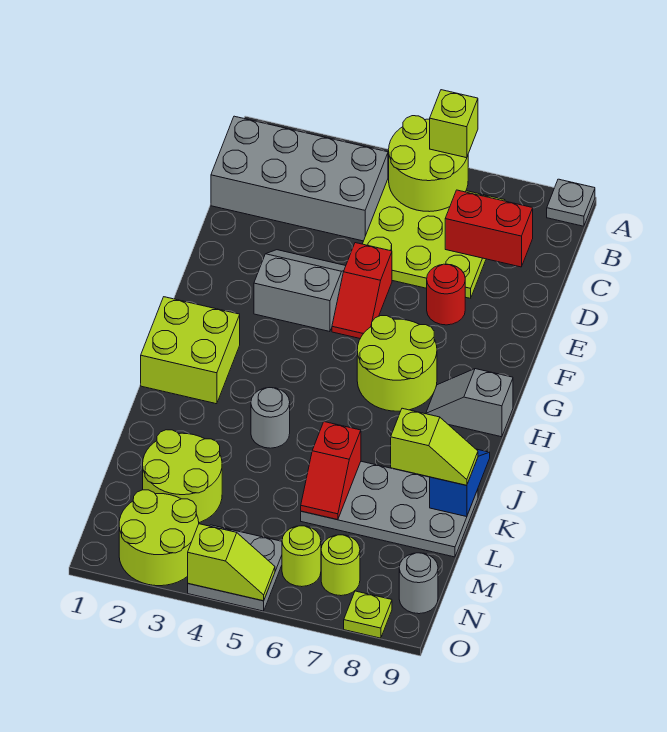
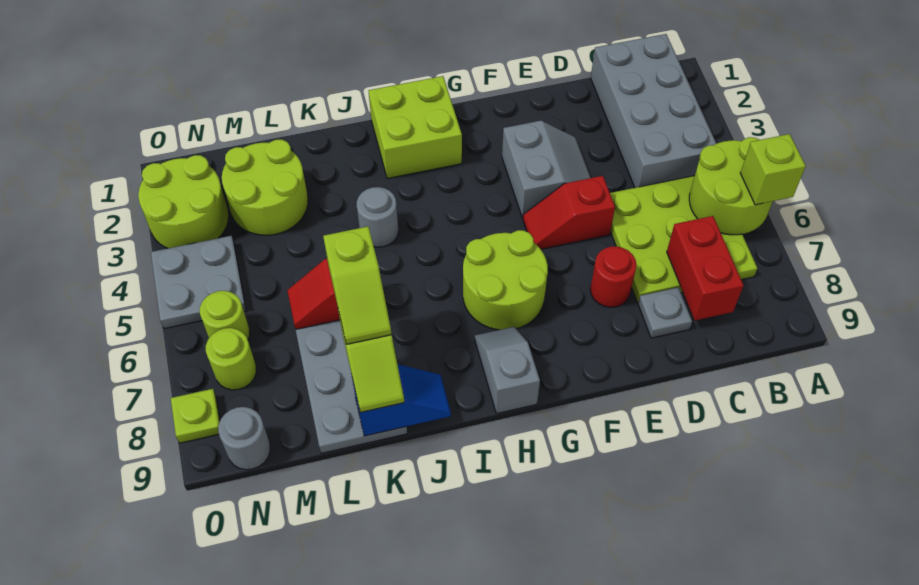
grey plate A9 level 1 -> grey plate D8 level 1
lime slope O4:O5 level 2 top 4 -> lime slope K7:K8 level 4 top 7

